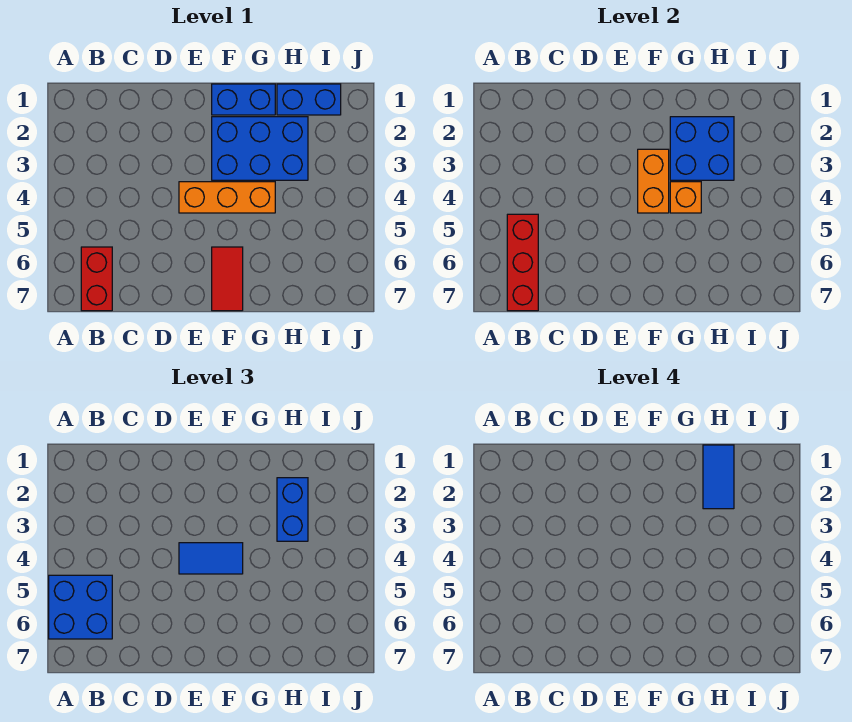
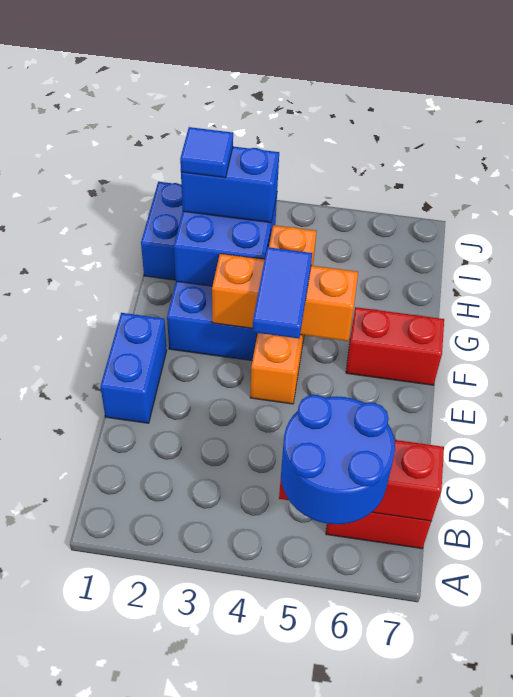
blue brick A5:B6 level 3 -> blue round brick A5:B6 level 3
blue brick F1:G1 level 1 -> blue brick D1:E1 level 1
orange brick F3:F4 level 2 -> orange brick F3:F5 level 2
red tile F6:F7 level 1 -> red brick F6:F7 level 1
blue tile H1:H2 level 4 -> blue tile H2 level 4

